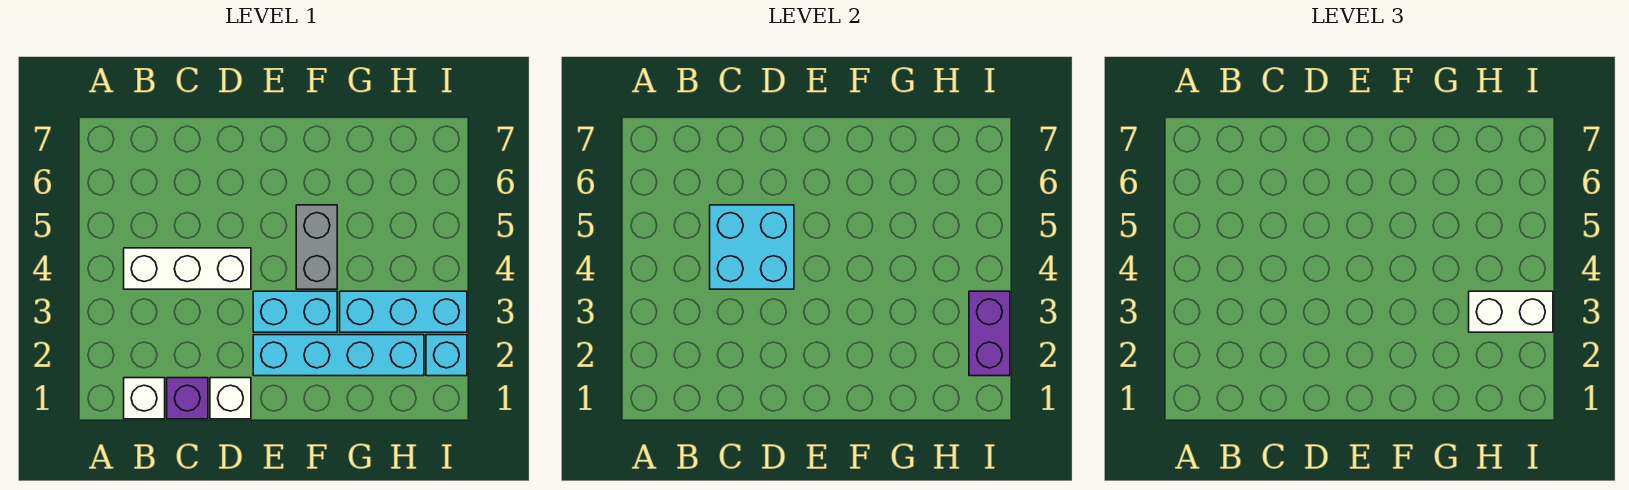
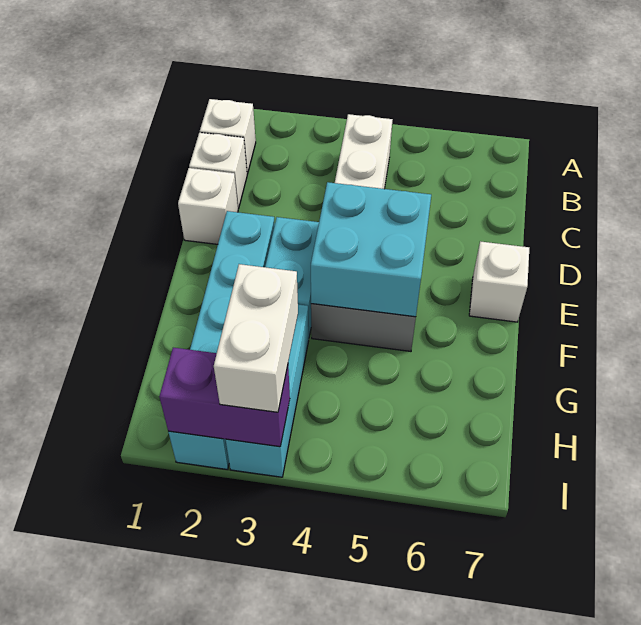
purple brick C1 level 1 -> white brick C1 level 1
cyan brick C4:D5 level 2 -> cyan brick E4:F5 level 2
none -> white brick E7 level 1

